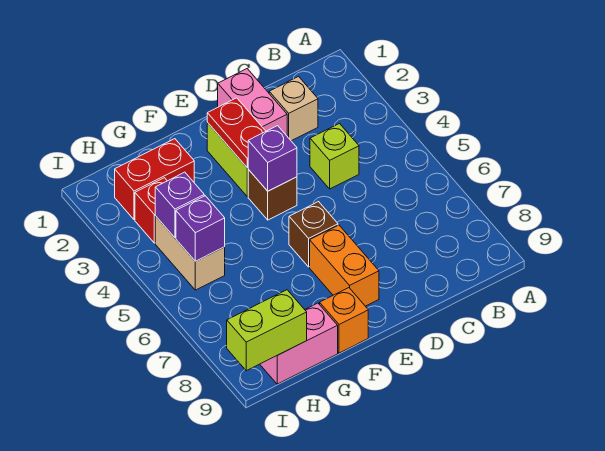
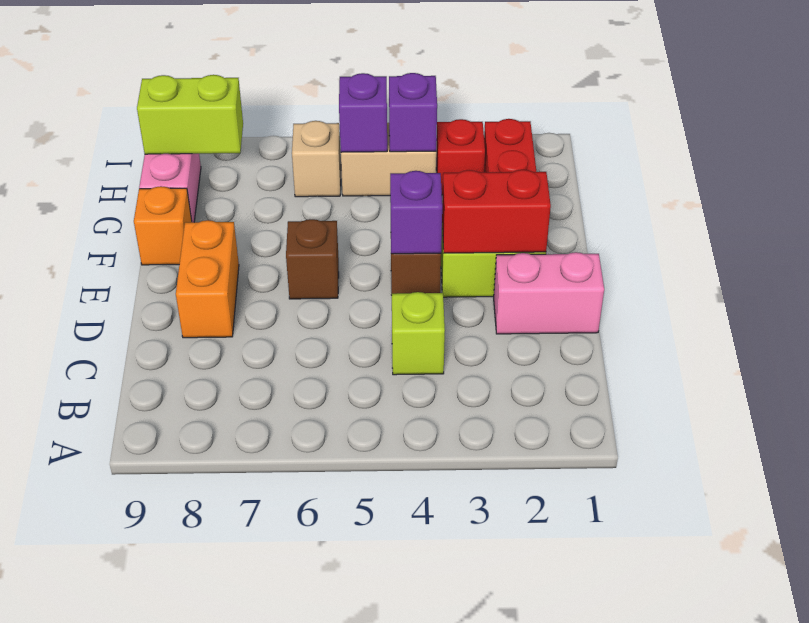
tan brick C2 level 1 -> tan brick H6 level 1
red plate E2:E3 level 2 -> red brick E2:E3 level 2
orange brick E7:E8 level 1 -> orange brick D8:E8 level 1
lime brick H9:I9 level 2 -> lime brick H8:H9 level 2

